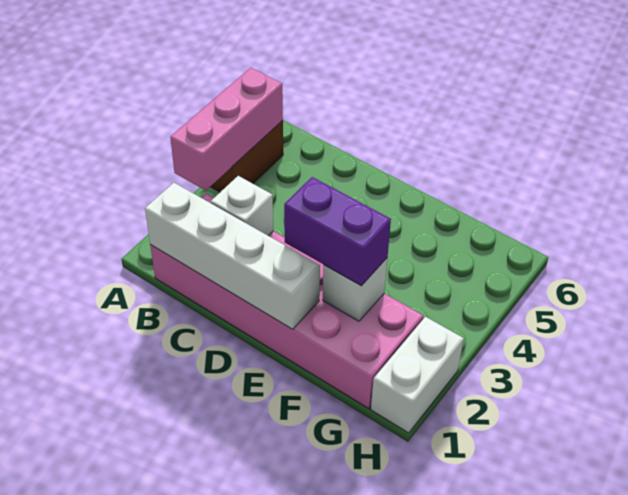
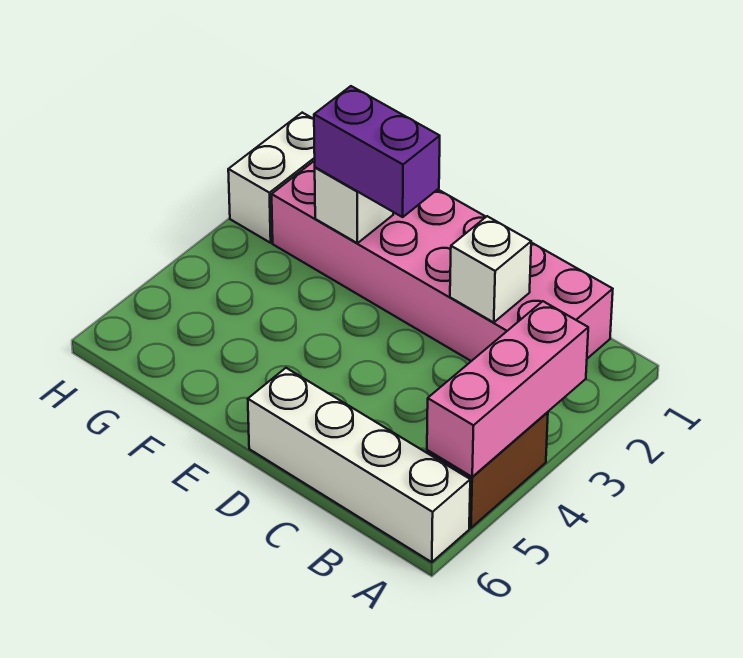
white brick B1:E1 level 2 -> white brick A6:D6 level 1

